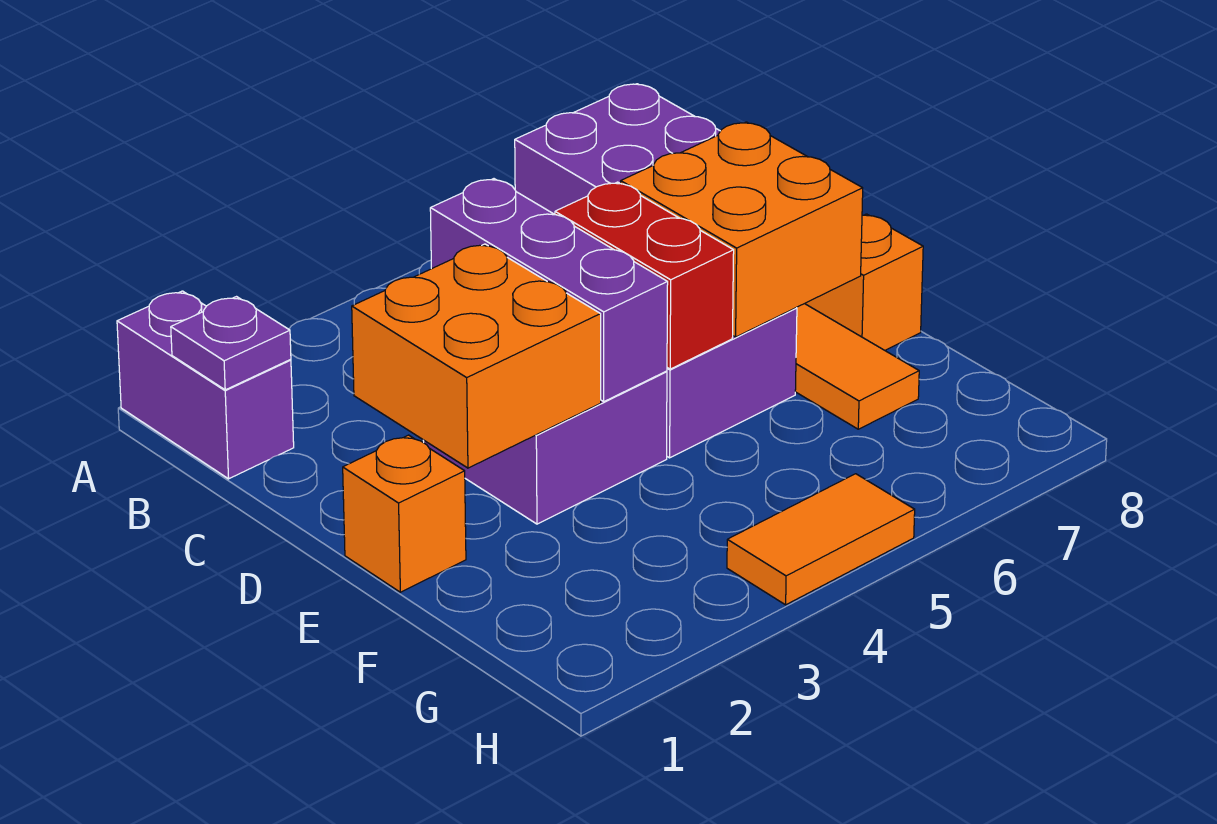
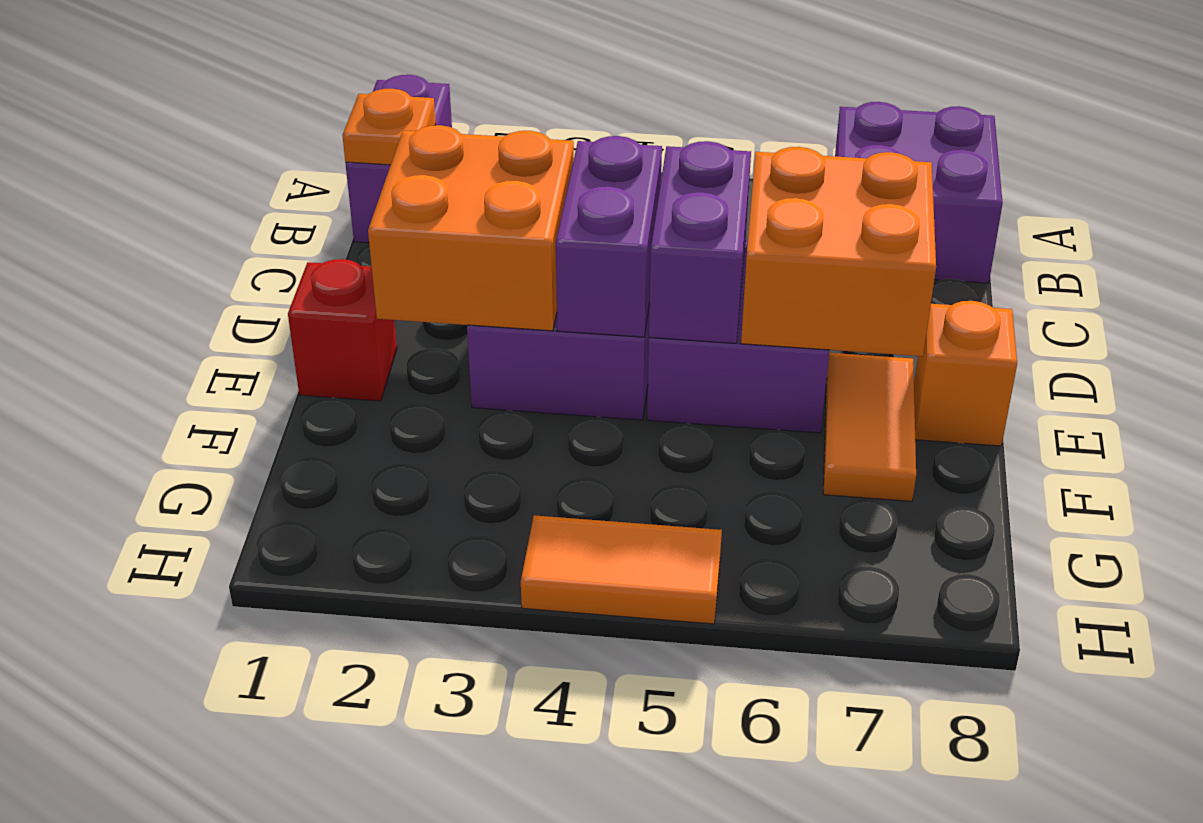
purple plate B1 level 2 -> orange plate B1 level 2
purple brick C4:E4 level 2 -> purple brick D4:E4 level 2
red brick D5:E5 level 2 -> purple brick D5:E5 level 2
orange brick E1 level 1 -> red brick E1 level 1

